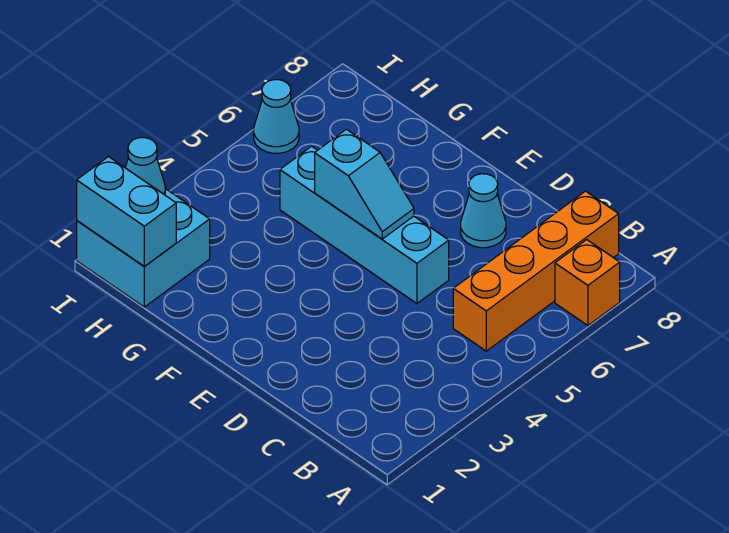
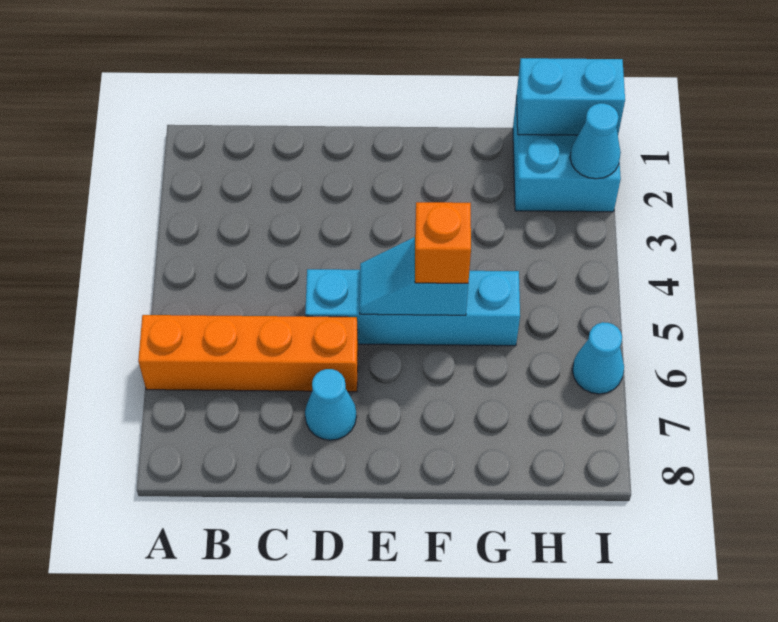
orange brick A7 level 1 -> orange brick F5 level 3
orange brick B5:B8 level 1 -> orange brick A6:D6 level 1

